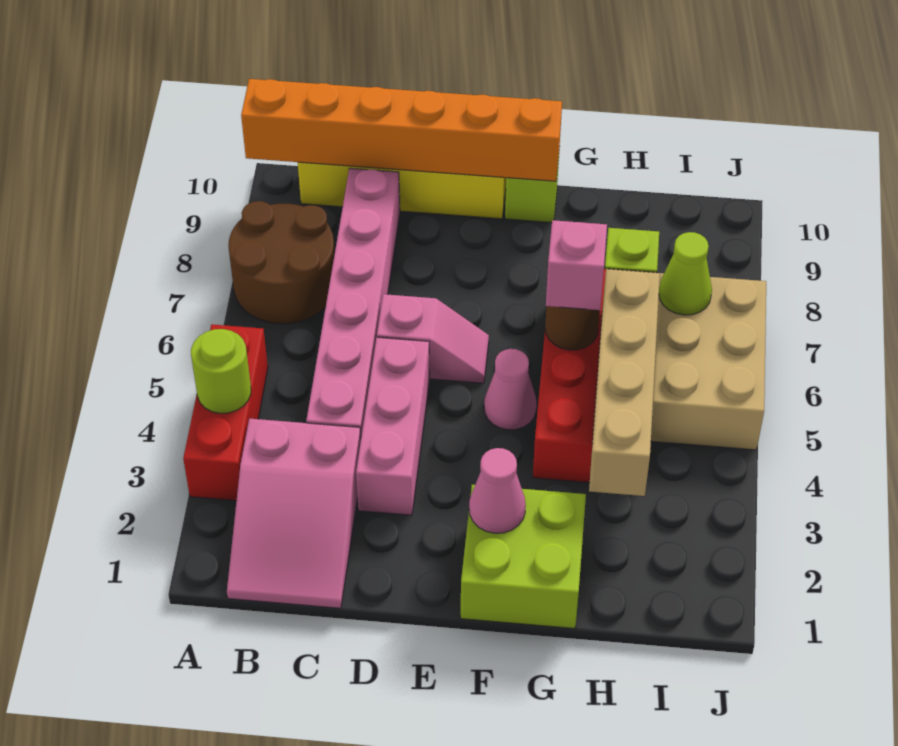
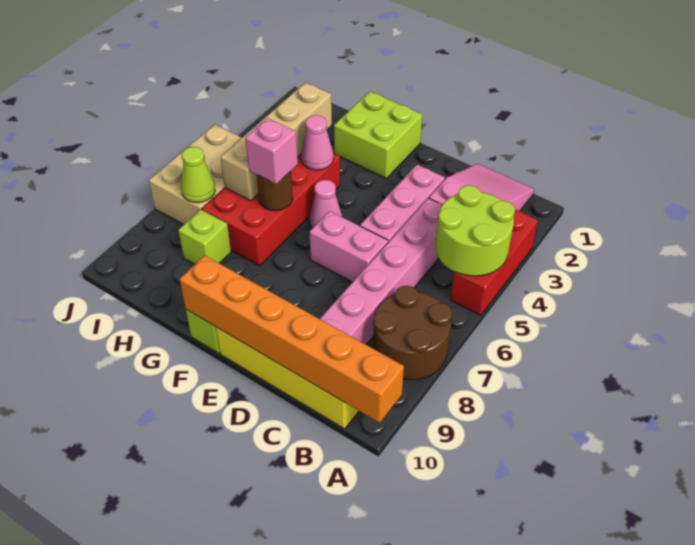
lime round brick A4 level 2 -> lime round brick A4:B5 level 2
pink slope D6:E6 level 1 top D -> pink brick D6:E6 level 1
pink cone F2 level 2 -> pink cone G4 level 2

